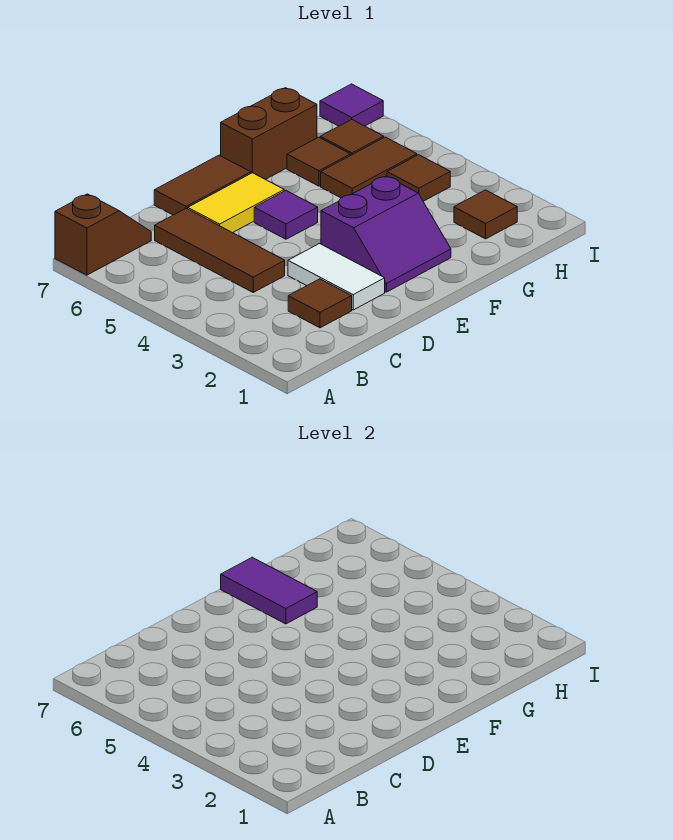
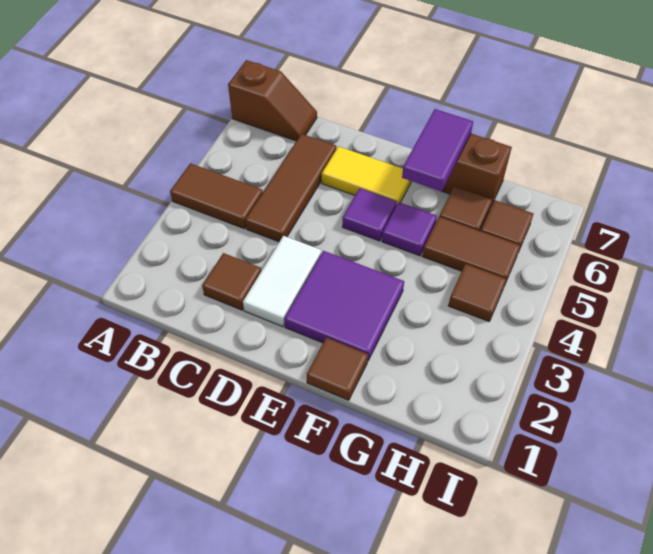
brown tile D7:E7 level 1 -> brown tile A4:B4 level 1
purple slope E2:F3 level 1 top 3 -> purple tile E2:F3 level 1
brown tile H2 level 1 -> brown tile F1 level 1
purple tile I7 level 1 -> purple tile F5 level 1

